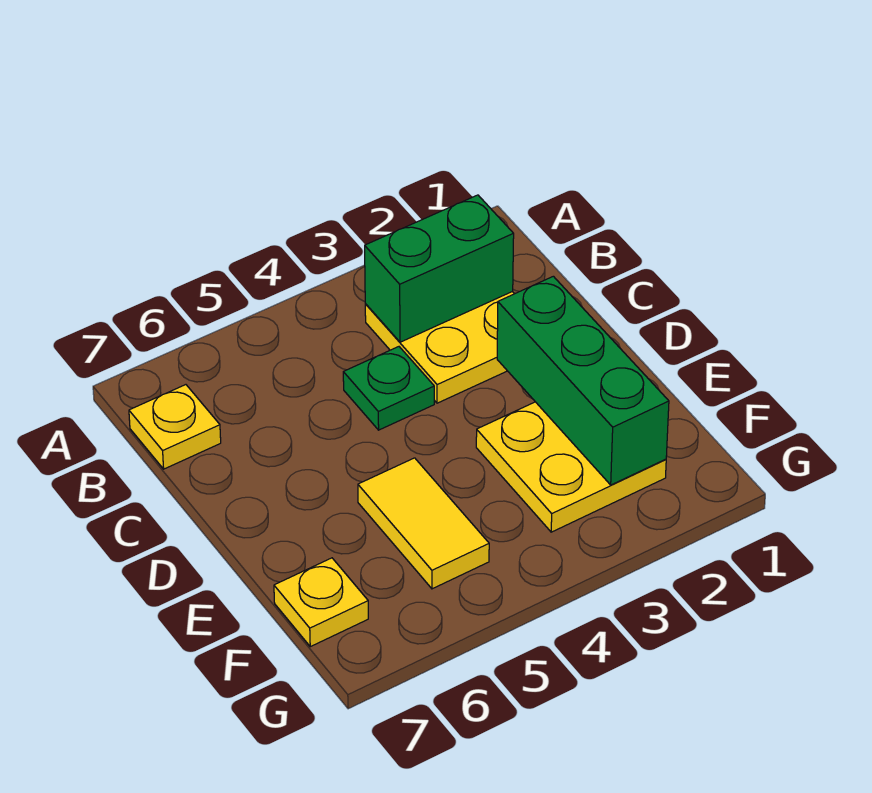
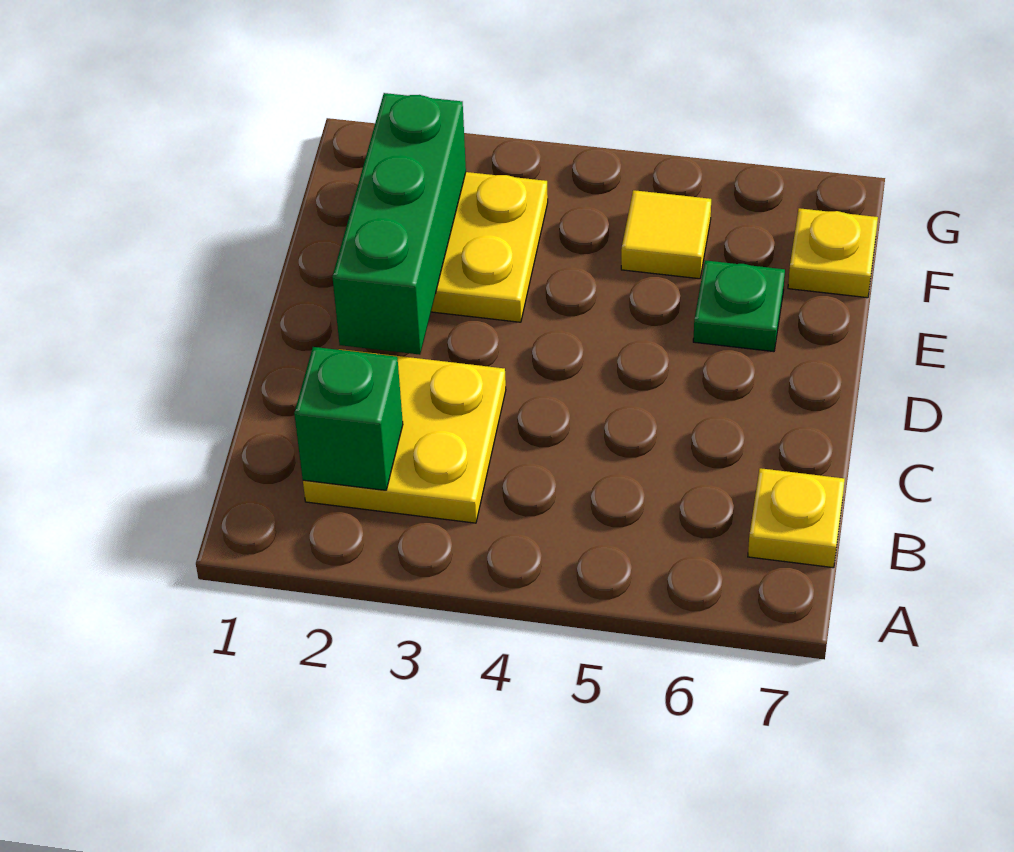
green brick B2:B3 level 2 -> green brick B2 level 2
green plate C4 level 1 -> green plate E6 level 1
yellow tile E5:F5 level 1 -> yellow tile F5 level 1

